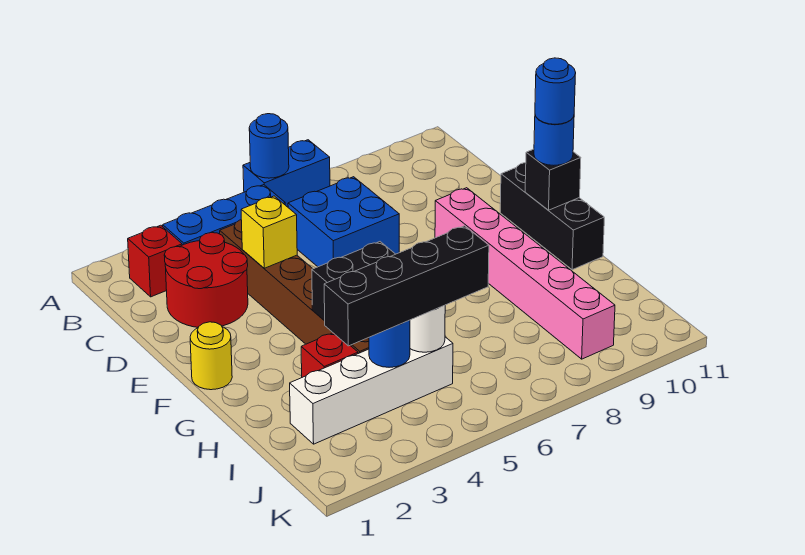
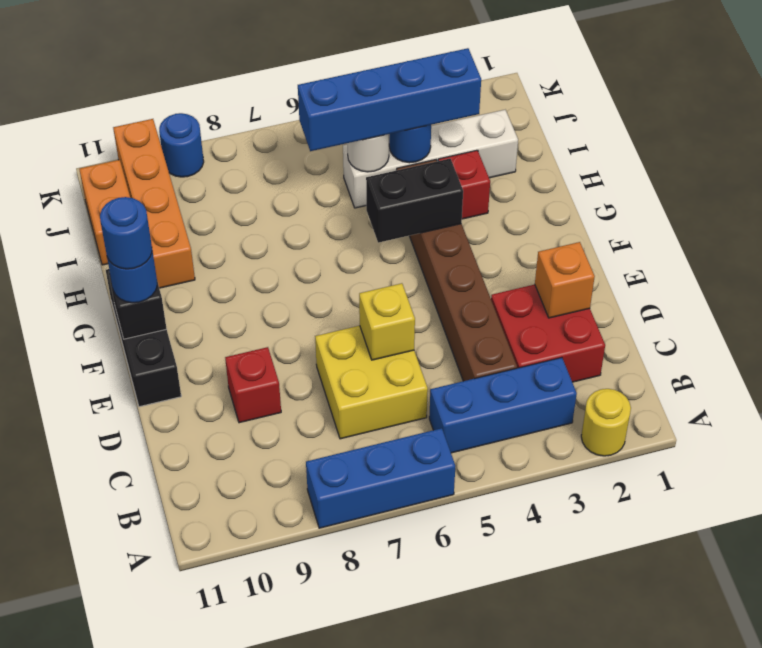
blue brick A6:A7 level 1 -> blue brick A6:A8 level 1
blue round brick A6 level 2 -> blue round brick K9 level 1
red brick B2 level 1 -> red brick D9 level 1
red round brick C2:D3 level 1 -> red brick C2:D3 level 1
blue brick C6:D7 level 1 -> yellow brick C6:D7 level 1
none -> orange brick D2 level 2
yellow brick D4 level 2 -> yellow brick D6 level 2
pink brick E9:J9 level 1 -> none
yellow round brick F1 level 1 -> yellow round brick A2 level 1
none -> orange brick H10:K10 level 1
black brick I3:I6 level 3 -> blue brick I3:I6 level 3
none -> orange brick I11:J11 level 1

